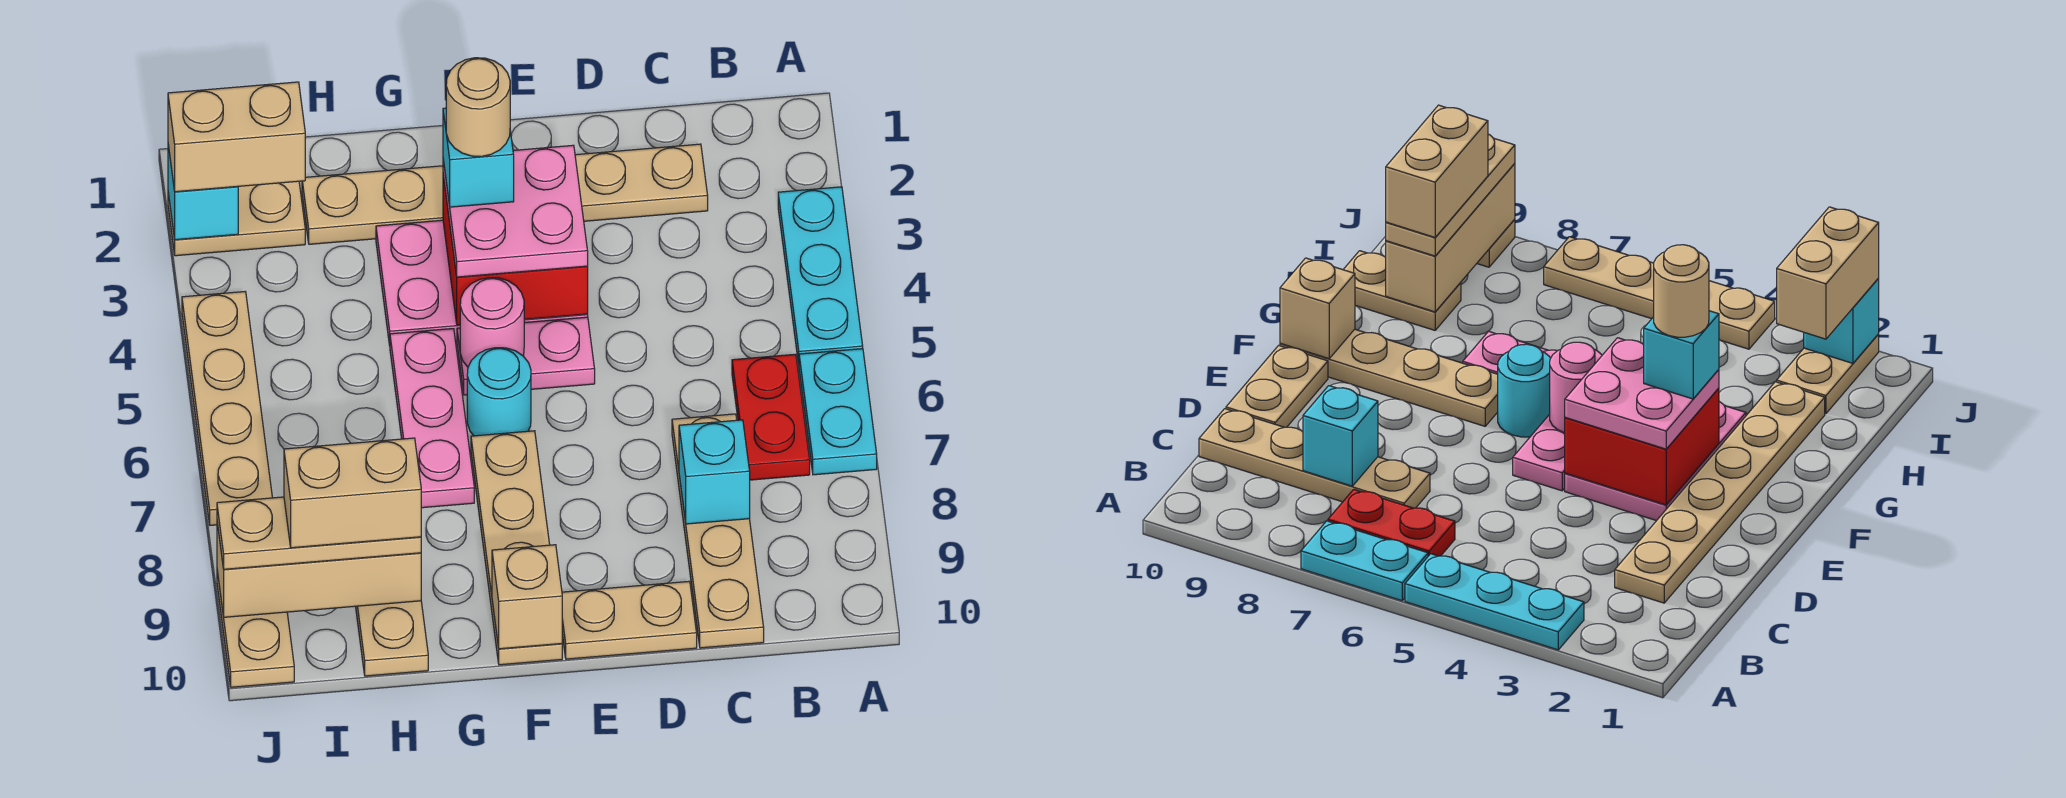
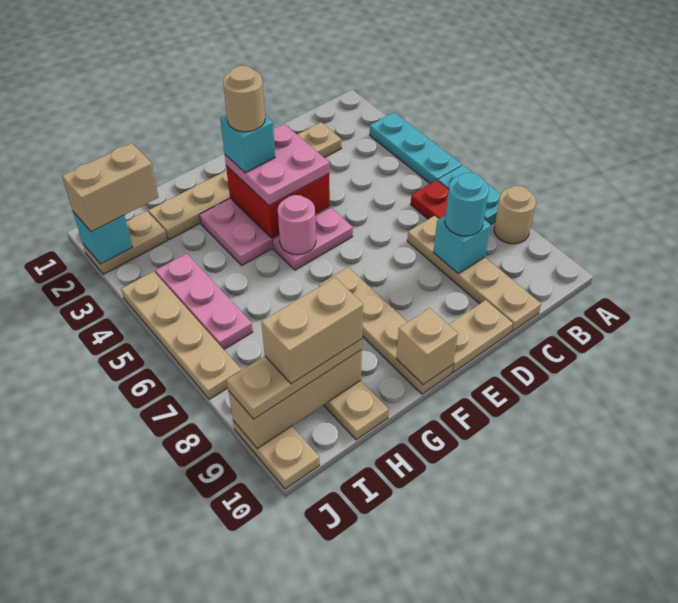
none -> tan round brick A8 level 1
cyan round brick F6 level 1 -> cyan round brick C8 level 3
pink plate G5:G7 level 1 -> pink plate I4:I6 level 1

